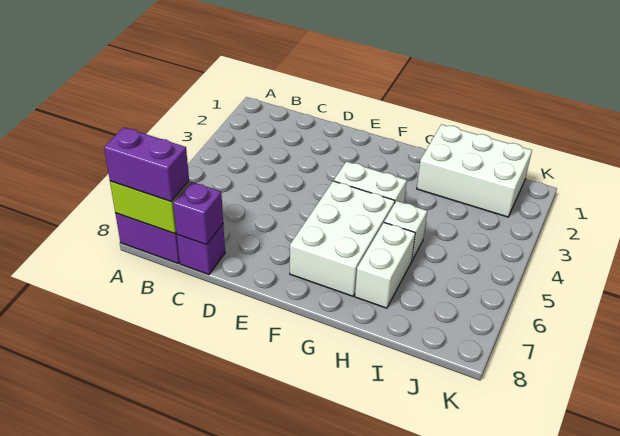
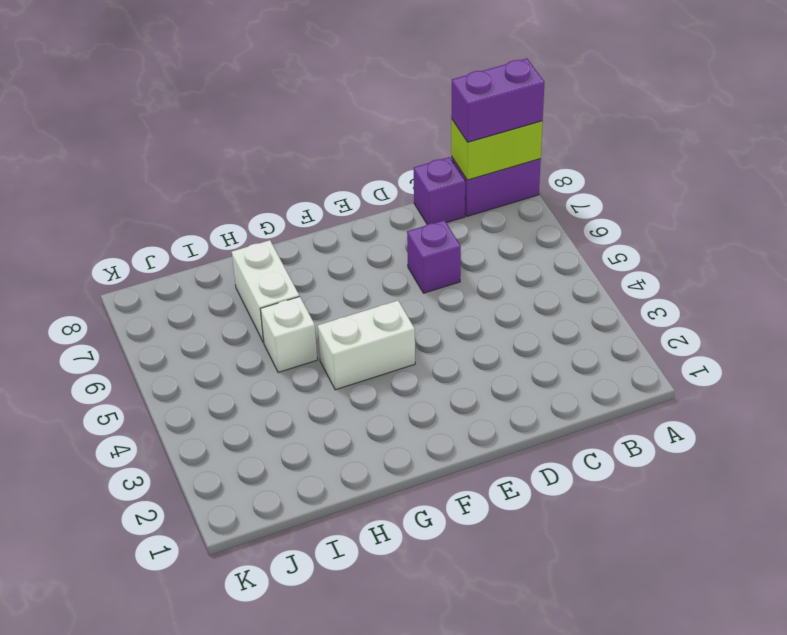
purple brick C8 level 2 -> purple brick D6 level 1
white brick F5:G7 level 1 -> none
white brick H1:J2 level 1 -> none

